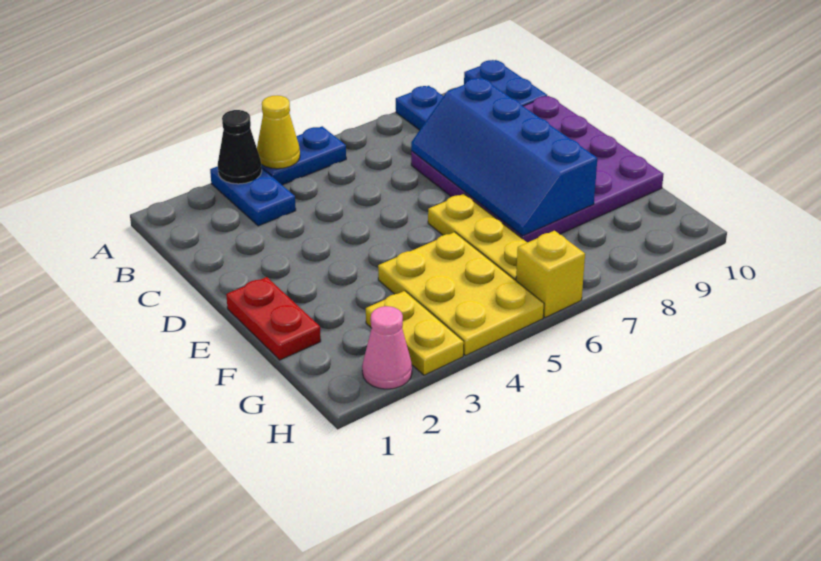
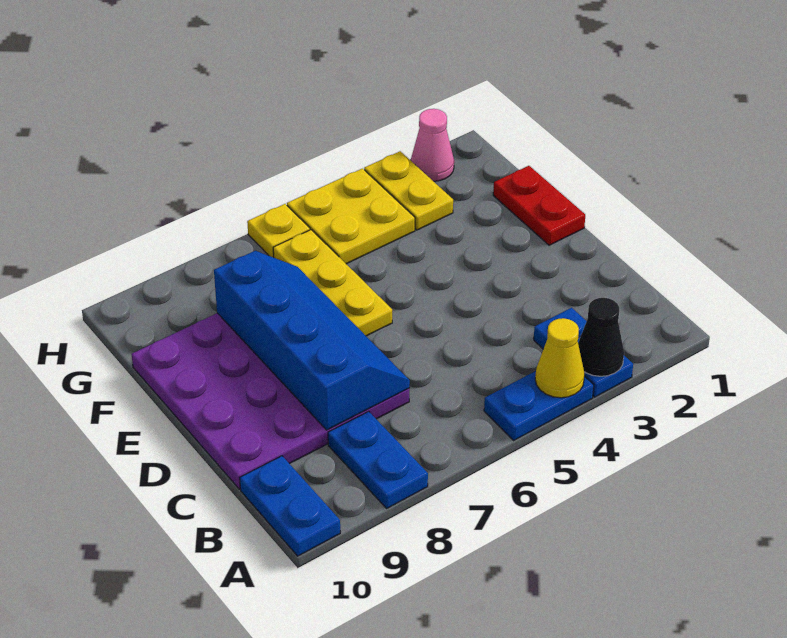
yellow plate F4:H5 level 1 -> yellow plate G4:H5 level 1
yellow brick H6 level 1 -> yellow plate H6 level 1

